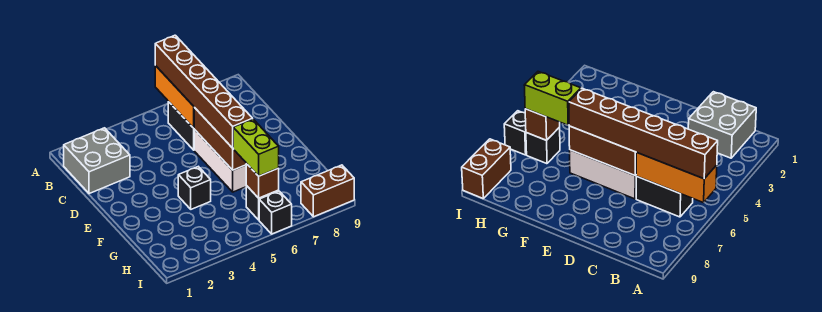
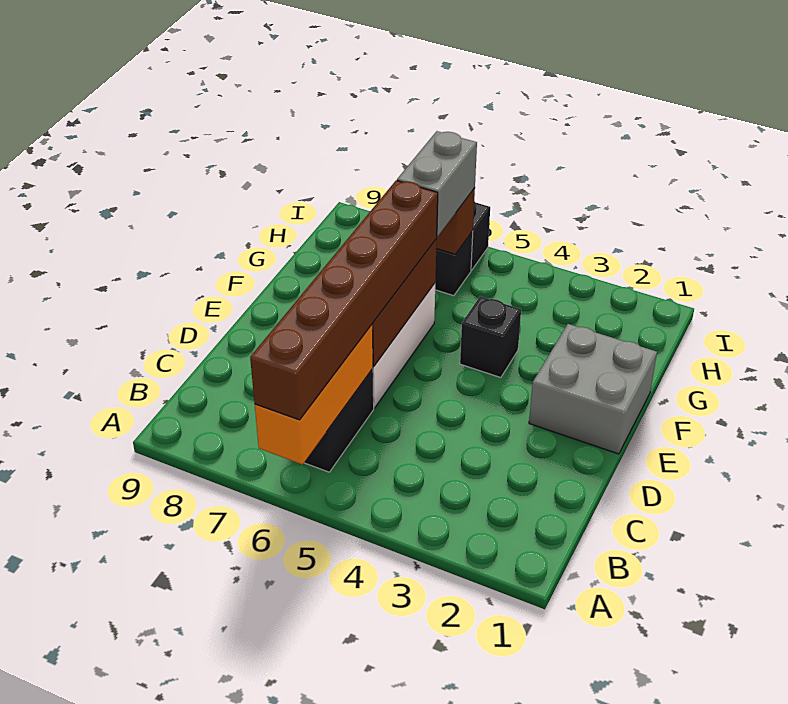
grey brick B1:C2 level 1 -> grey brick E1:F2 level 1
lime brick G6:H6 level 3 -> grey brick G6:H6 level 3
brown brick I8:I9 level 1 -> none

